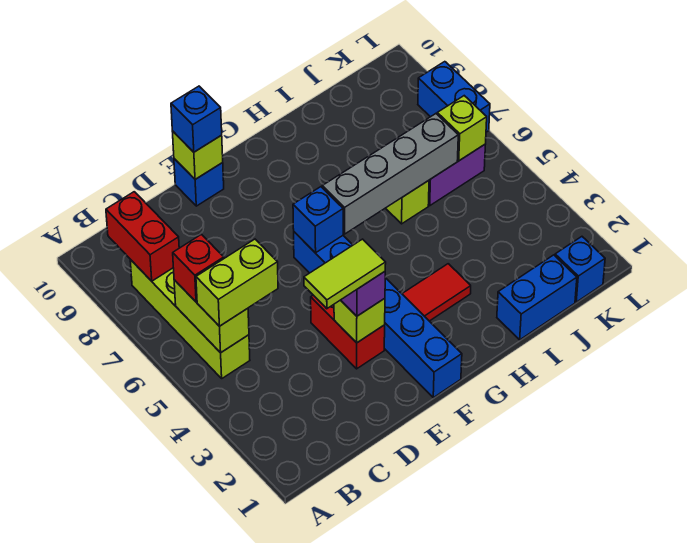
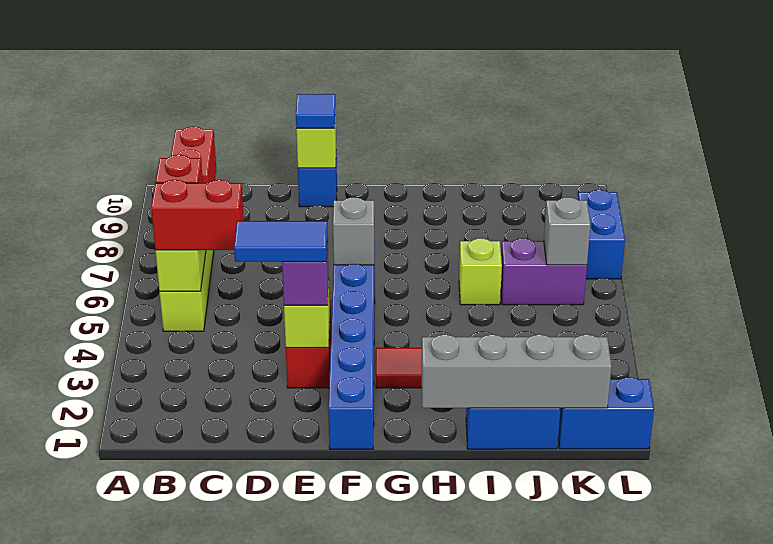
lime brick B5:C5 level 3 -> red brick B5:C5 level 3
lime tile D3:E3 level 4 -> blue tile D3:E3 level 4
blue brick E10 level 3 -> blue tile E10 level 3
blue brick F6 level 2 -> grey brick F6 level 2
grey brick G6:J6 level 2 -> grey brick H1:K1 level 2
blue brick K1 level 1 -> blue brick K1:L1 level 1
lime brick K6 level 2 -> grey brick K6 level 2

